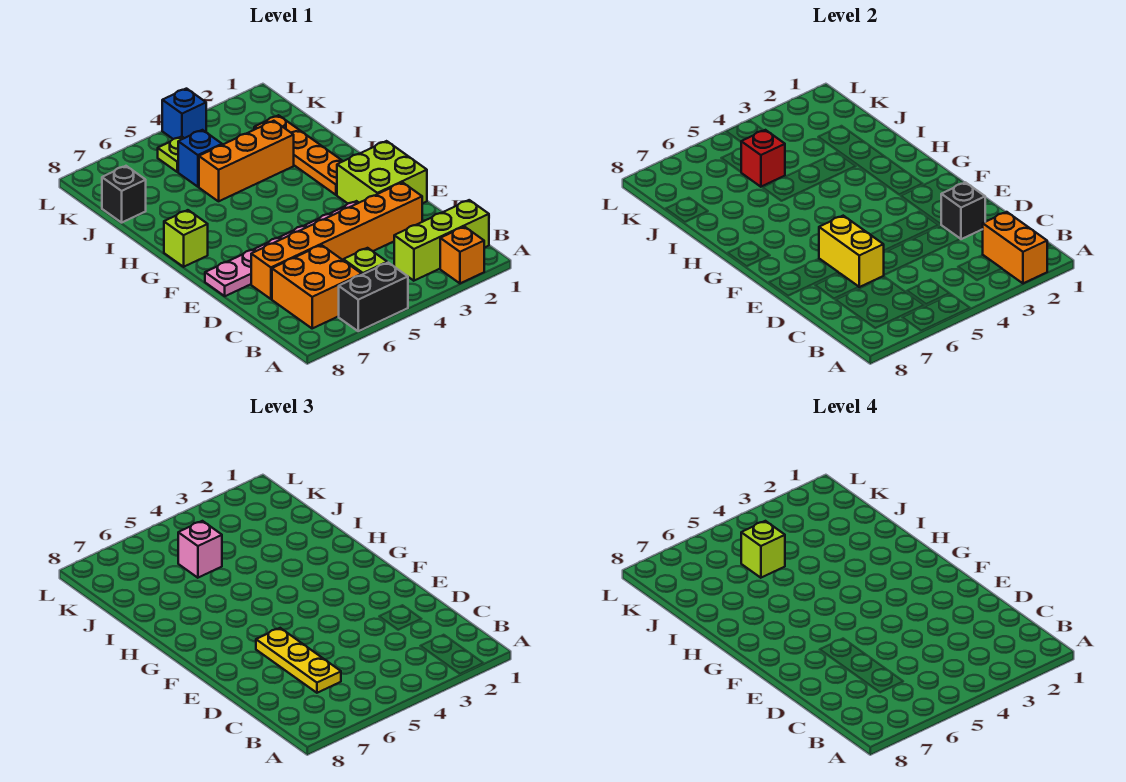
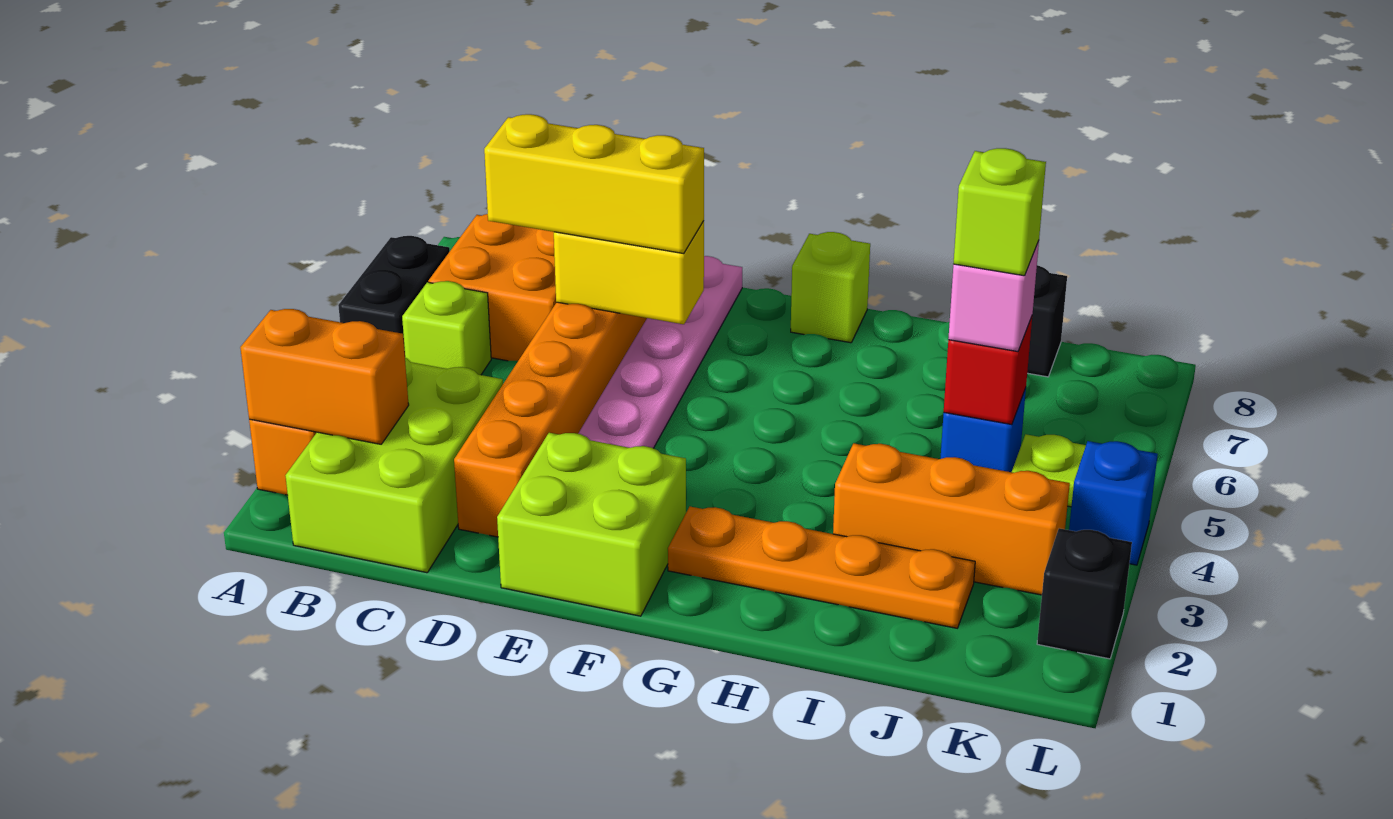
lime brick B1:B3 level 1 -> lime brick B1:C3 level 1
yellow plate C6:E6 level 3 -> yellow brick C6:E6 level 3
black brick D2 level 2 -> black brick L2 level 1
orange brick I3:I5 level 1 -> orange brick I3:K3 level 1

